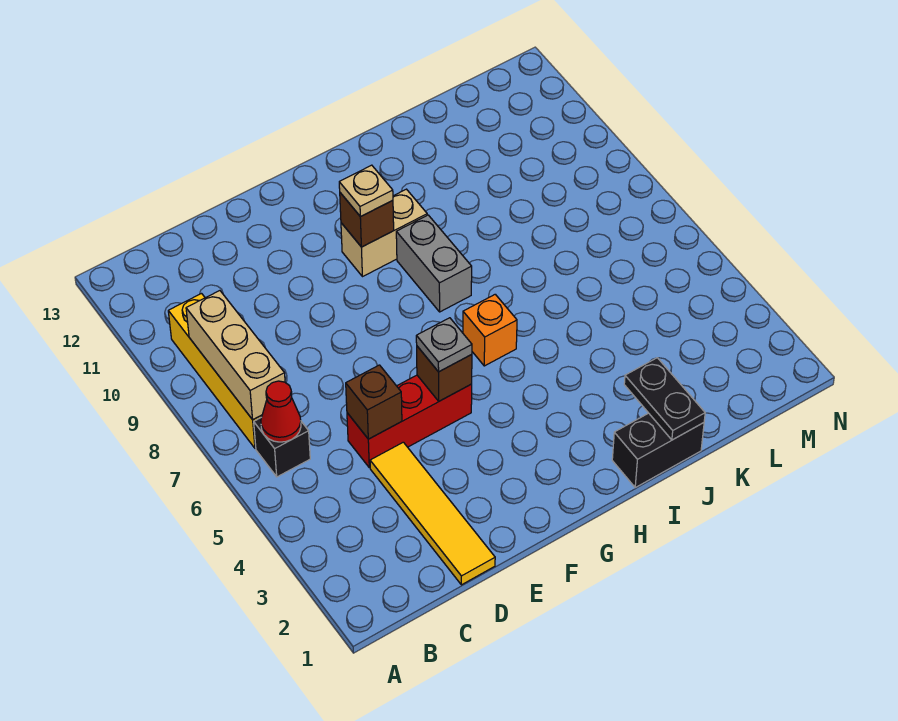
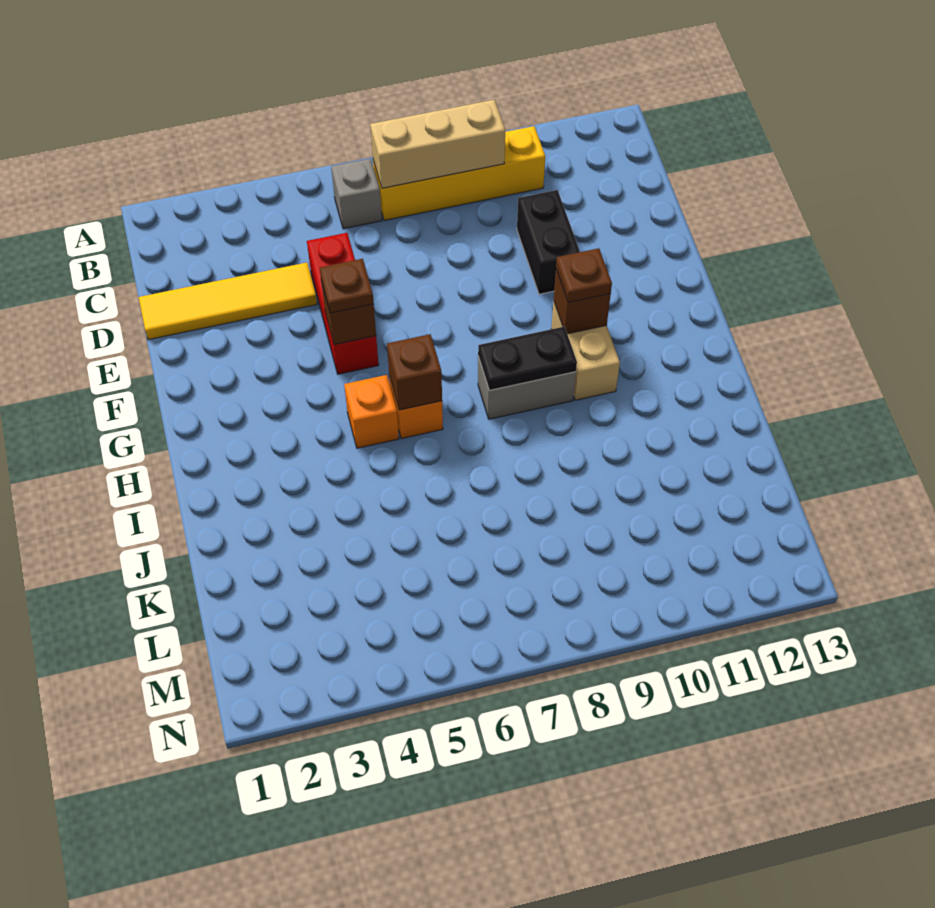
black brick B6 level 1 -> grey brick B6 level 1
red cone B6 level 2 -> none
brown brick D5 level 2 -> brown brick H6 level 2
grey plate F5 level 3 -> brown plate F5 level 3
tan plate G10 level 3 -> brown plate G10 level 3
none -> orange brick H5 level 1
black brick I1:J1 level 1 -> black brick D10:E10 level 1
black plate J1:J2 level 2 -> black plate H8:H9 level 2

